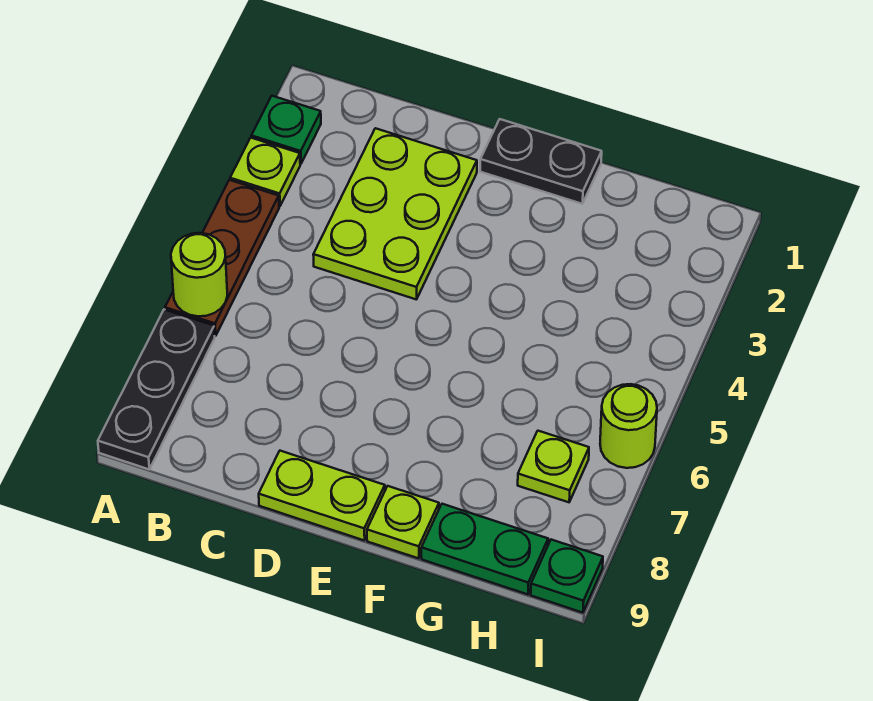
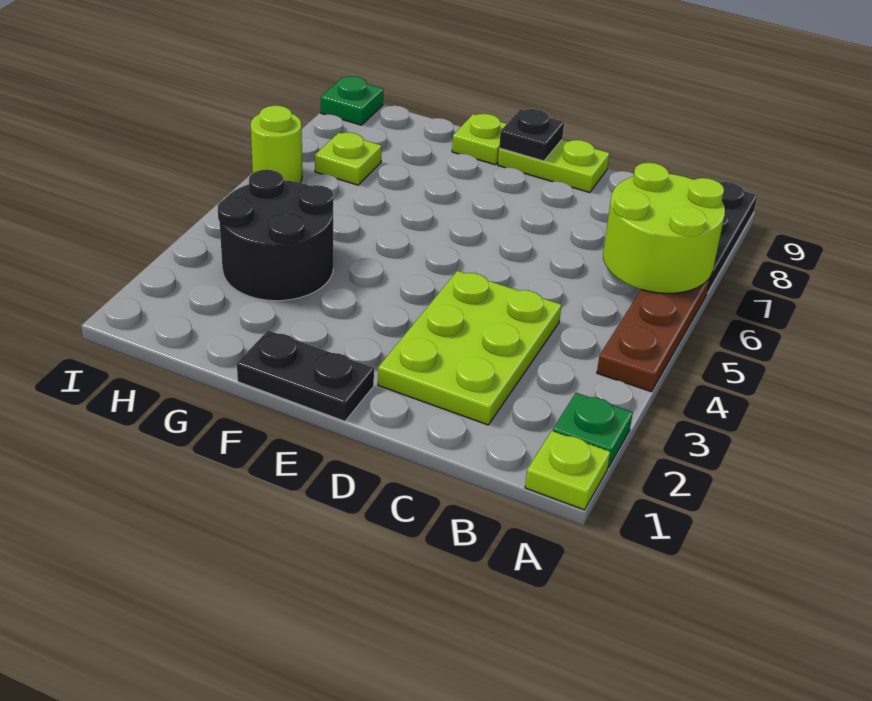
lime plate A3 level 1 -> lime plate A1 level 1
lime round brick A6 level 2 -> lime round brick A6:B7 level 2
none -> black plate E9 level 2
none -> black round brick G3:H4 level 1
green plate G9:H9 level 1 -> none

